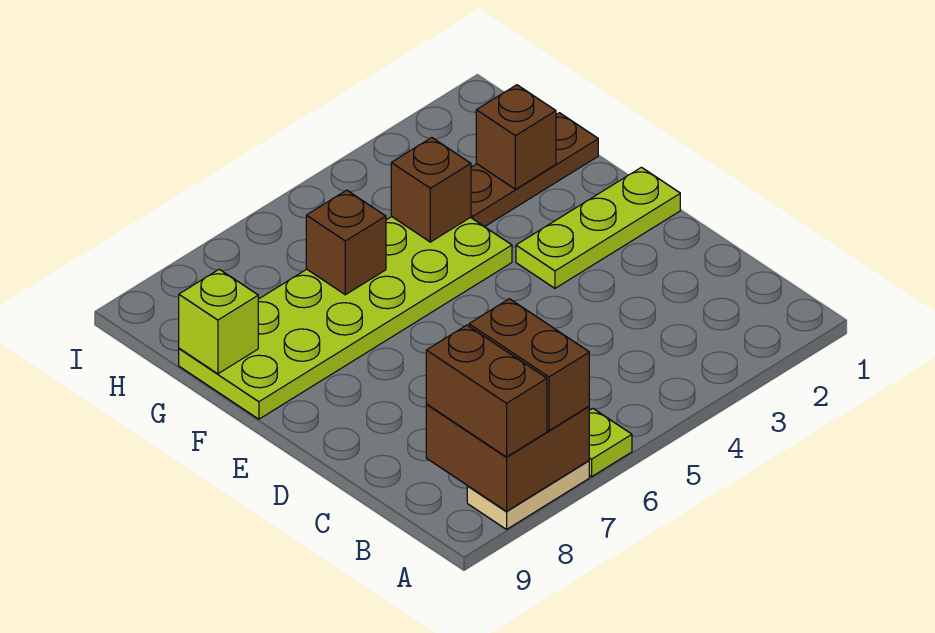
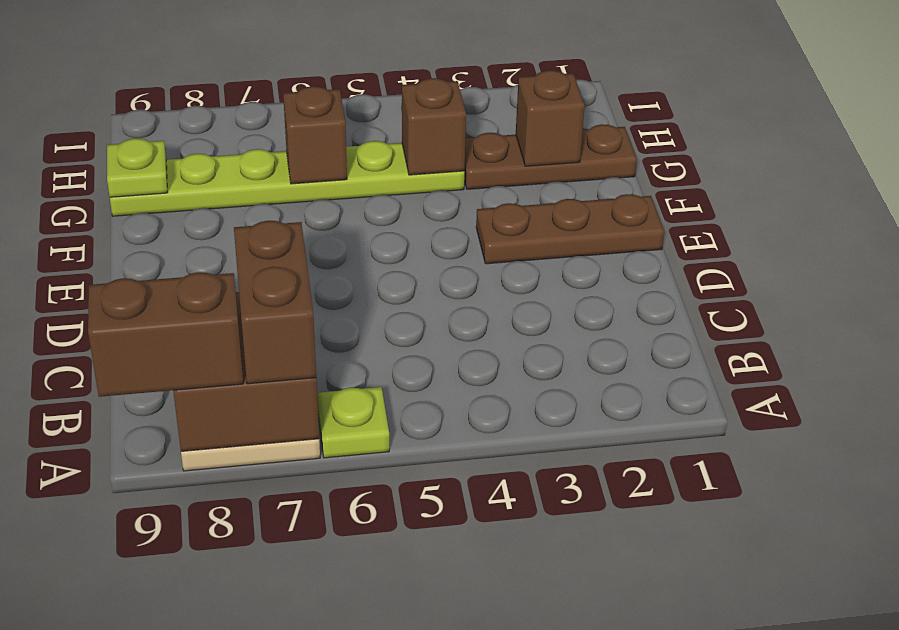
brown brick A8:B8 level 3 -> brown brick A8:A9 level 3
lime plate E1:E3 level 1 -> brown plate E1:E3 level 1
lime plate F4:G9 level 1 -> lime plate G4:G9 level 1
lime brick G9 level 2 -> lime plate G9 level 2

